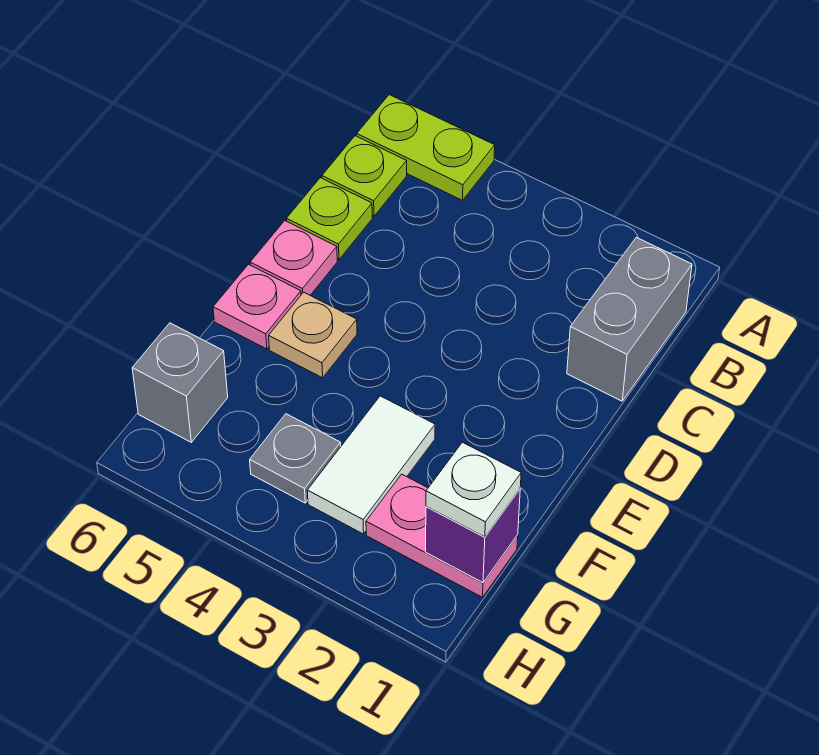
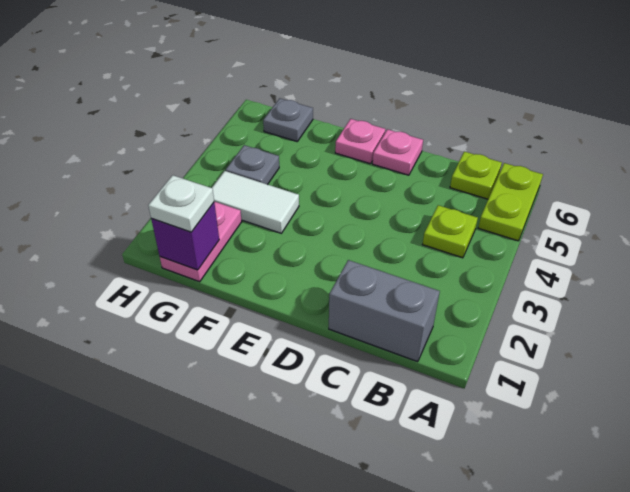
lime plate C6 level 1 -> lime plate B4 level 1
tan plate E5 level 1 -> none
grey brick G6 level 1 -> grey plate G6 level 1

